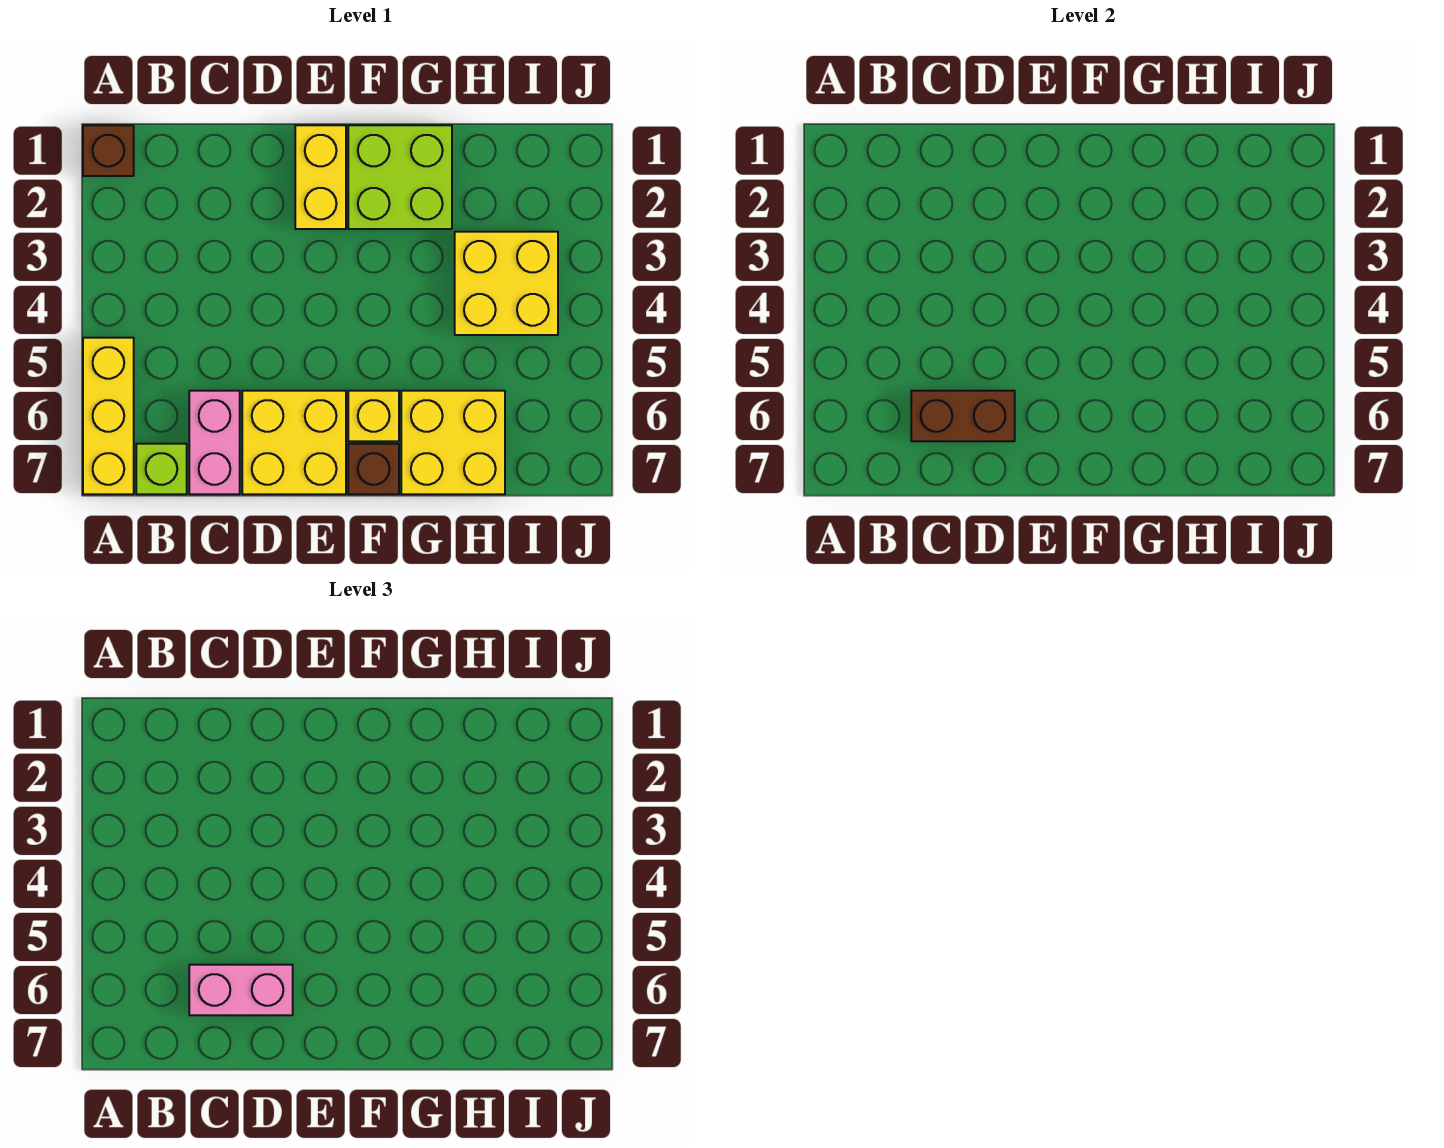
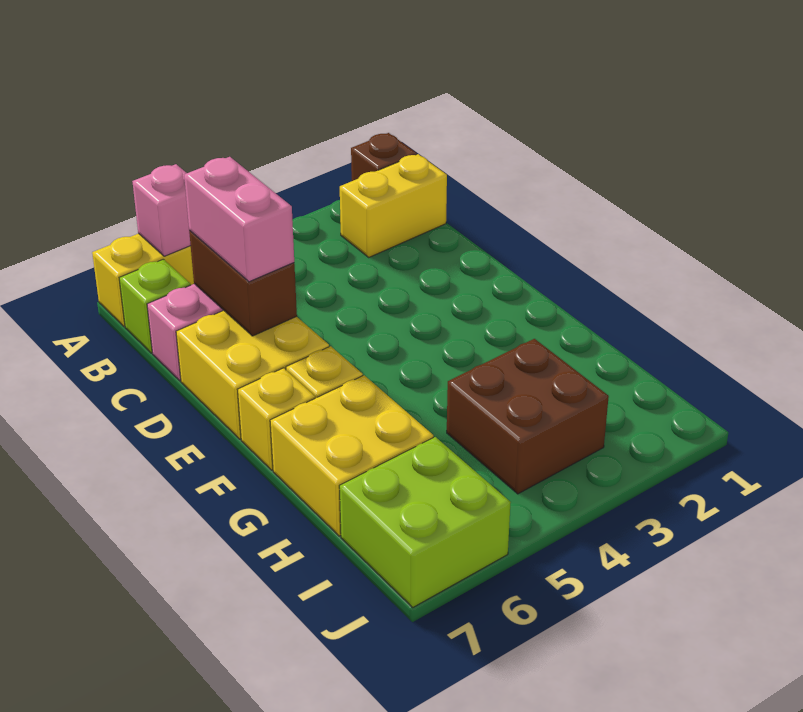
none -> pink brick A6 level 2
yellow brick E1:E2 level 1 -> yellow brick B1:B2 level 1
lime brick F1:G2 level 1 -> lime brick I6:J7 level 1
brown brick F7 level 1 -> yellow brick F7 level 1
yellow brick H3:I4 level 1 -> brown brick H3:I4 level 1

